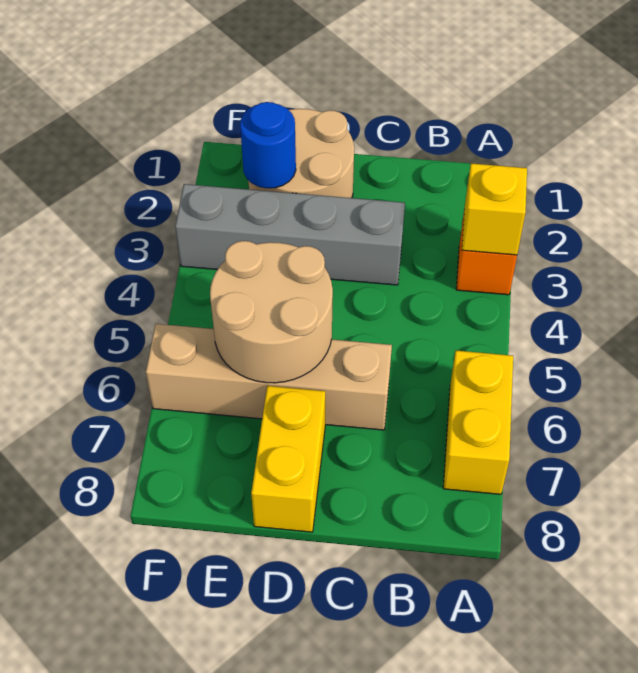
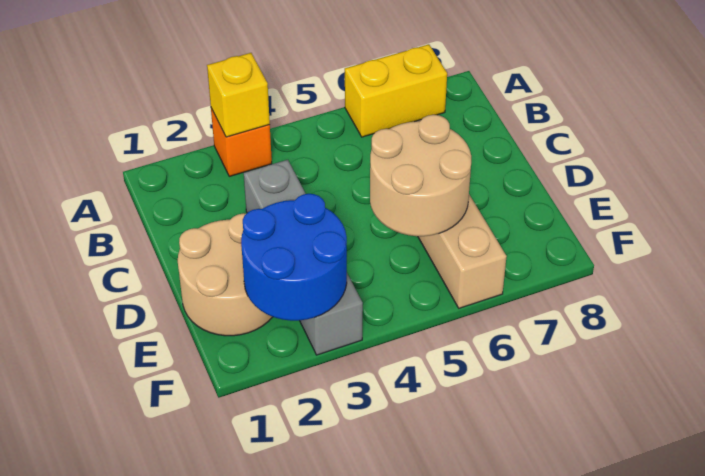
yellow brick D7:D8 level 1 -> none
blue round brick E2 level 2 -> blue round brick E2:F3 level 2

